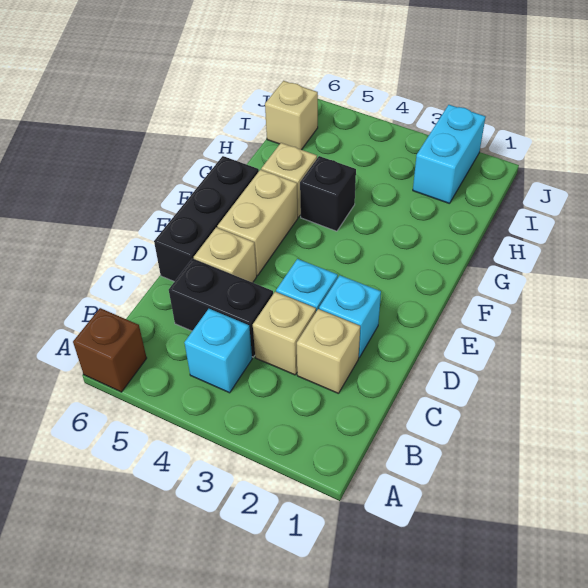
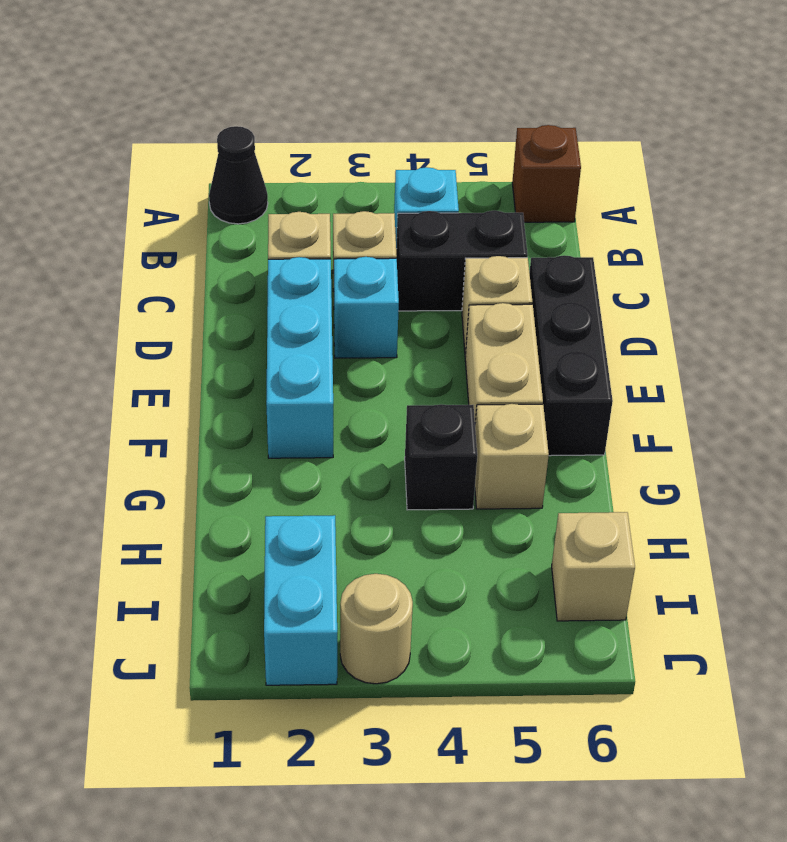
none -> black cone A1 level 1
cyan brick D2 level 1 -> cyan brick D2:F2 level 1
none -> tan round brick J3 level 1

